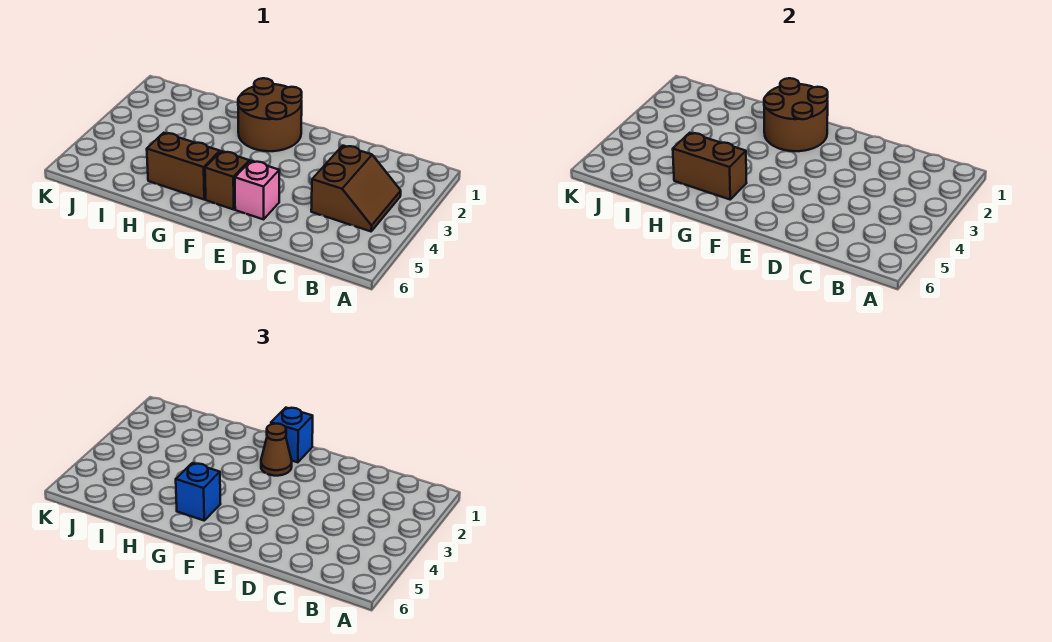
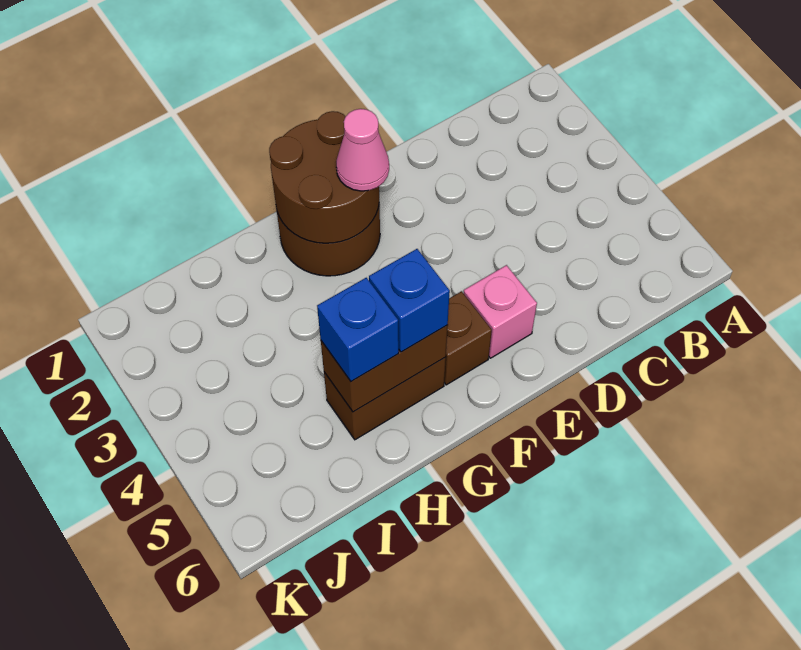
brown slope B3:C4 level 1 top C -> none
blue brick F1 level 3 -> blue brick H5 level 3
brown cone F2 level 3 -> pink cone F2 level 3

